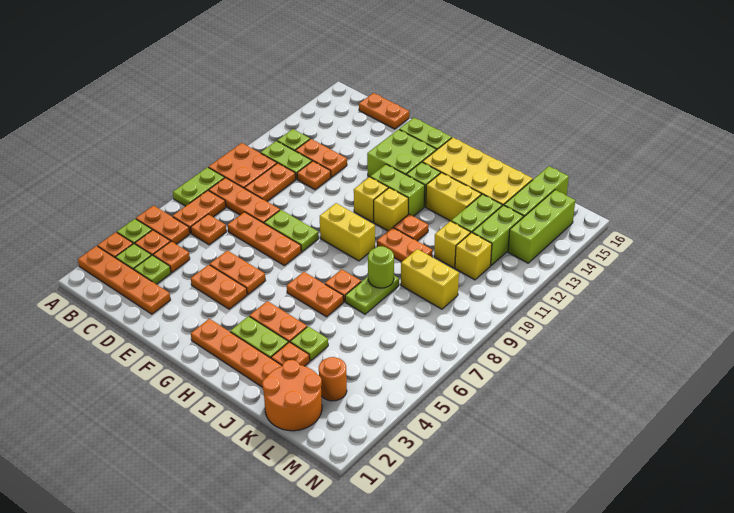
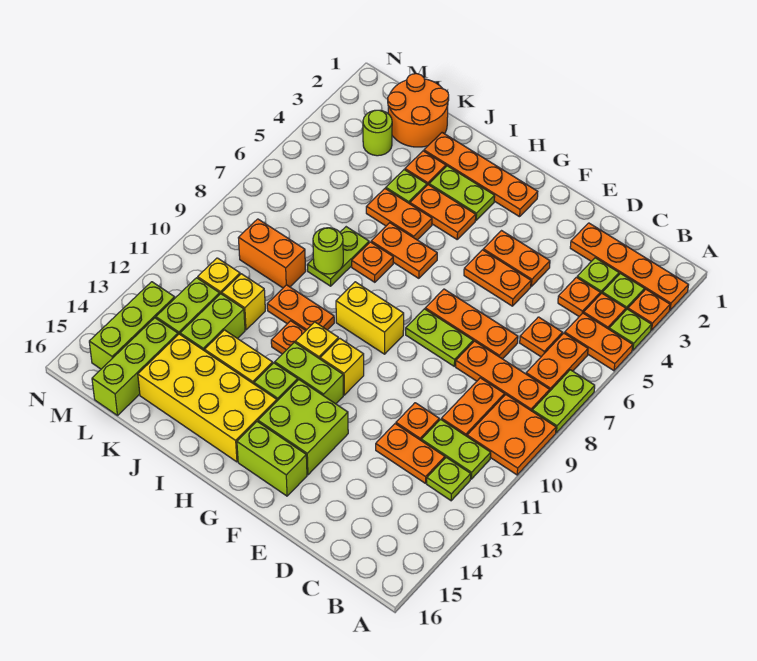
orange plate C16:D16 level 1 -> orange plate I5:J5 level 1
yellow brick K9:L9 level 1 -> orange brick K9:L9 level 1
orange round brick L3 level 1 -> lime round brick L3 level 1

